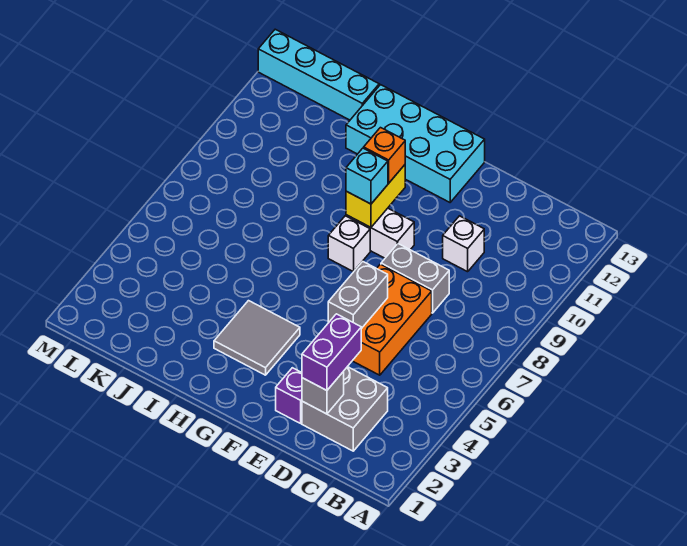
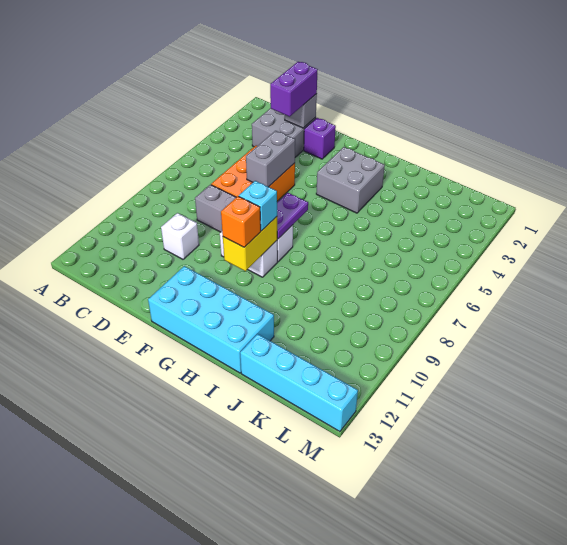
grey tile G3:H4 level 1 -> grey brick G3:H4 level 1
none -> purple plate G7:G8 level 2

